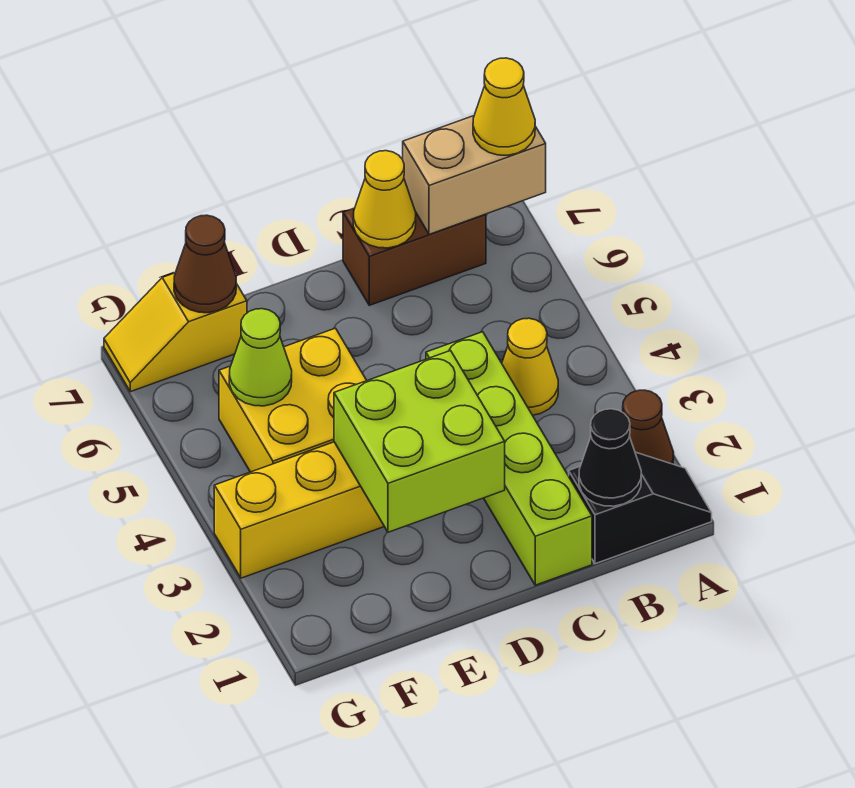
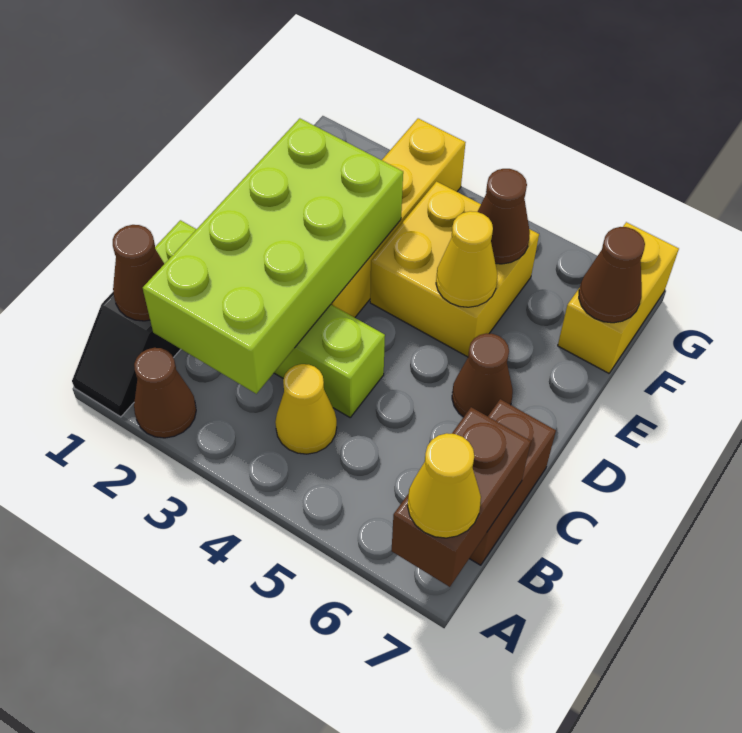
tan brick A7:B7 level 2 -> brown brick A7:B7 level 2
black cone B1 level 2 -> brown cone B1 level 2
yellow cone C7 level 2 -> yellow cone E5 level 2
lime brick D2:E3 level 2 -> lime brick B2:E3 level 2
none -> brown cone D6 level 1
lime cone F5 level 2 -> brown cone F5 level 2
yellow slope F7:G7 level 1 top F -> yellow brick F7:G7 level 1

